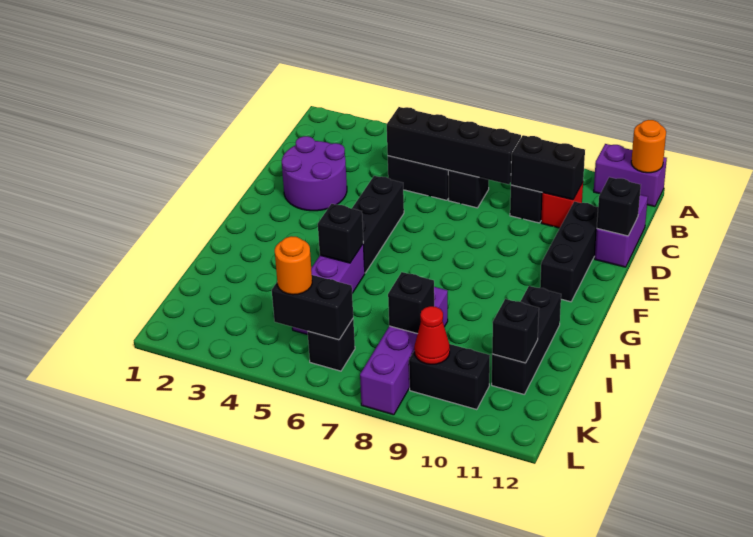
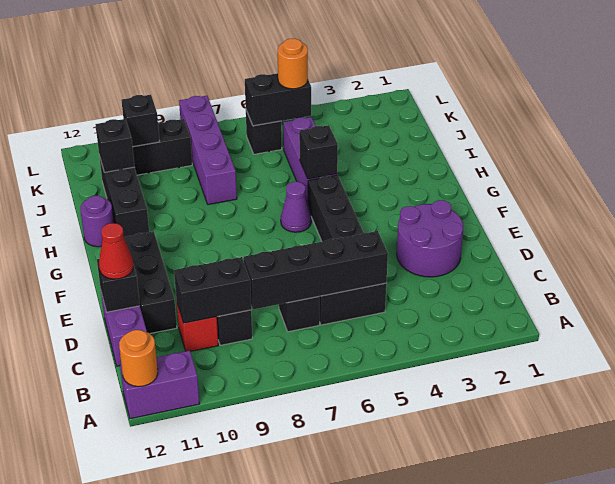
none -> purple cone G6 level 1
none -> purple round brick H12 level 1
black brick J8 level 2 -> black brick K10 level 2
red cone K9 level 2 -> red cone D12 level 3

